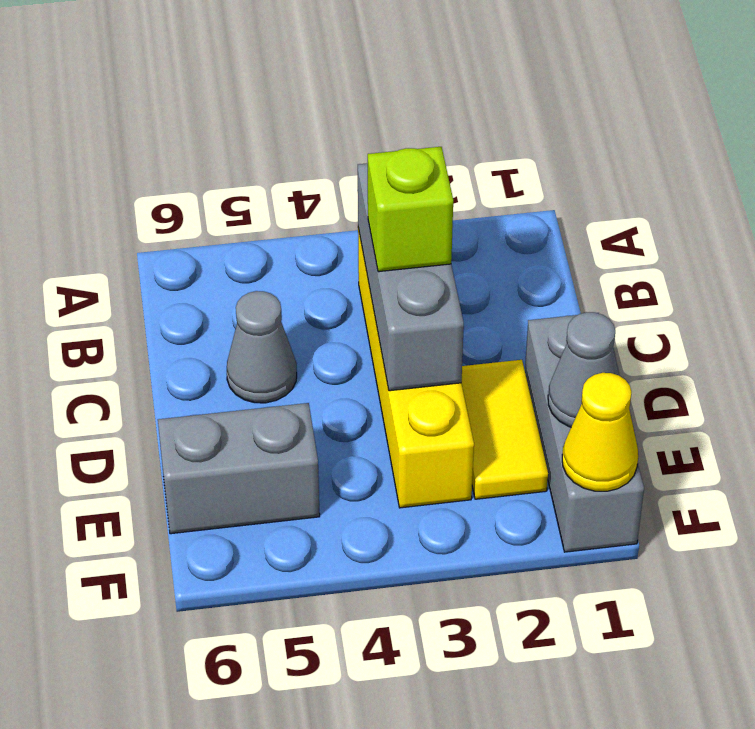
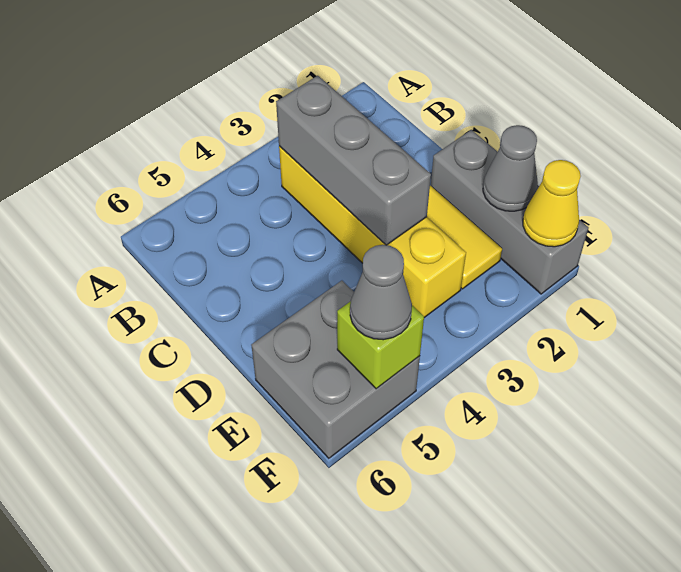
lime brick C3 level 3 -> lime brick F5 level 2
grey cone C5 level 1 -> grey cone F5 level 3
grey brick E5:E6 level 1 -> grey brick E5:F6 level 1

